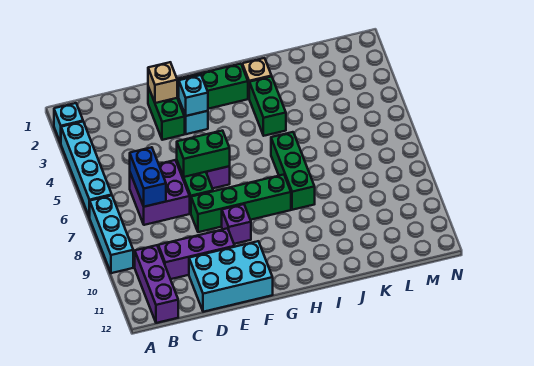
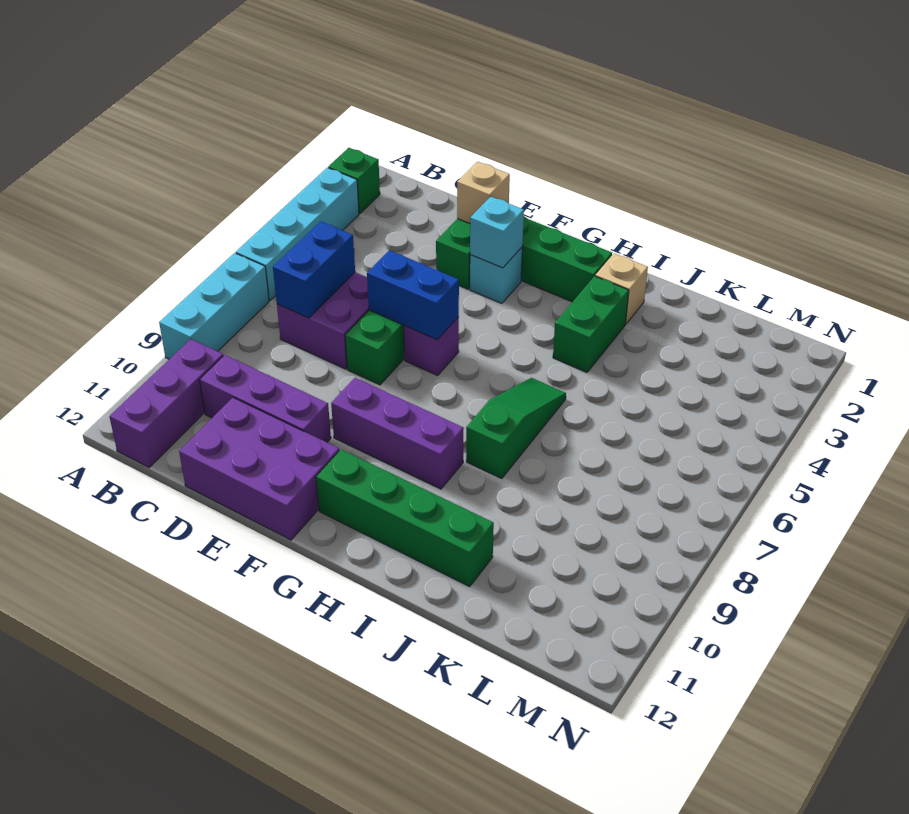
cyan brick A2 level 1 -> green brick A2 level 1
cyan brick D11:F12 level 1 -> purple brick D11:F12 level 1
green brick E6:F6 level 2 -> blue brick E6:F6 level 2
green brick E8:H8 level 1 -> green brick G11:J11 level 1
purple brick F9 level 1 -> purple brick F9:H9 level 1
green brick I6:I8 level 1 -> green slope I6:I8 level 1 top 8

